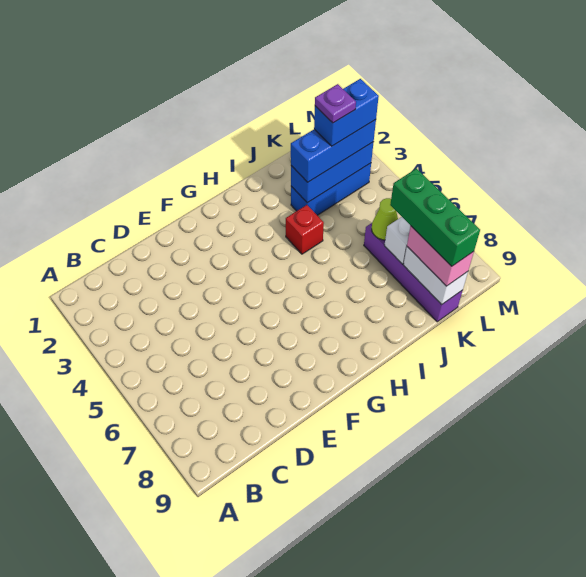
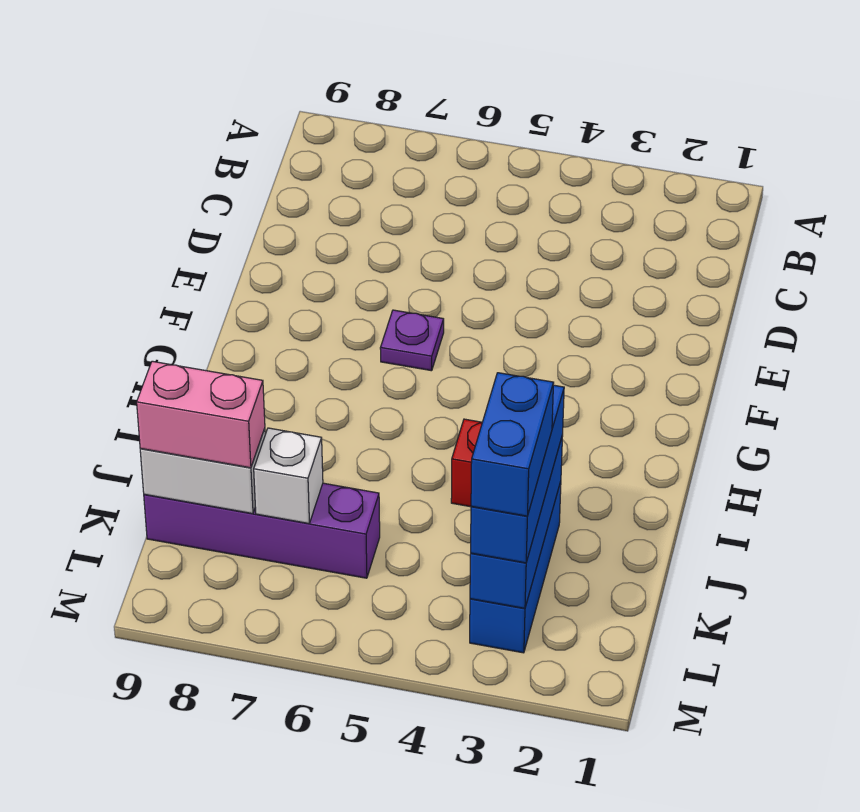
purple plate K3 level 5 -> purple plate F6 level 1
lime cone K6 level 2 -> none
green brick K7:K9 level 4 -> none

